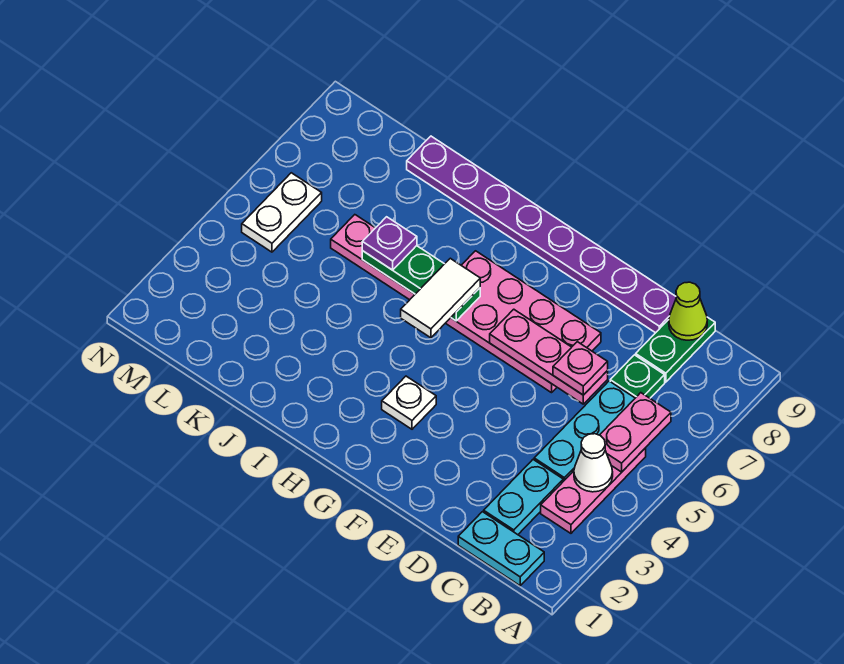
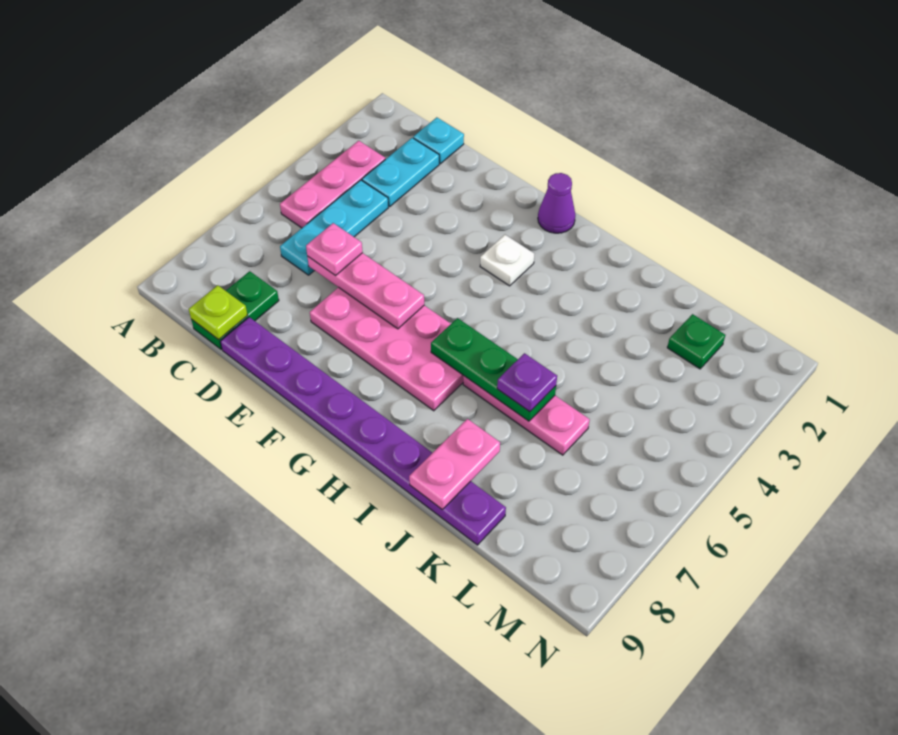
cyan plate B1:C1 level 1 -> cyan plate C1 level 1
white cone B4 level 2 -> none
pink plate B5:B6 level 2 -> pink plate J8:J9 level 2
green plate C7 level 1 -> green plate L2 level 1
lime cone C9 level 2 -> lime plate C9 level 2
none -> purple cone G1 level 1
white tile H5:H6 level 3 -> none
white plate M5:M6 level 1 -> none

